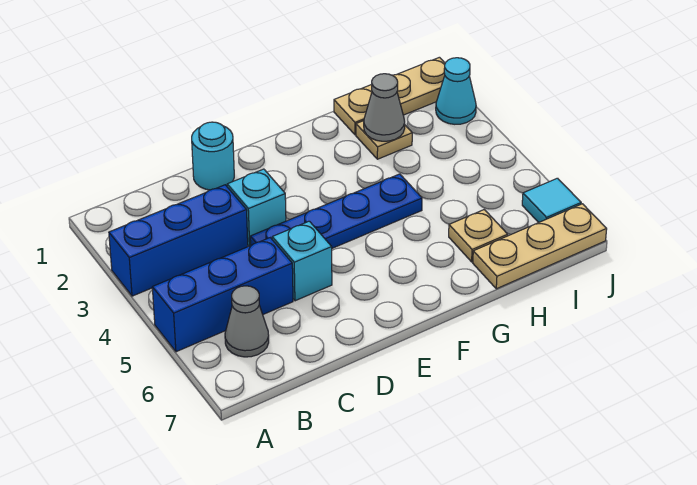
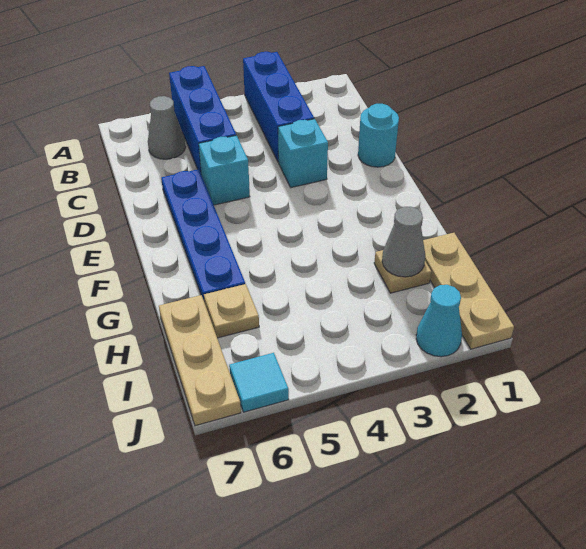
blue plate D4:G4 level 1 -> blue plate D6:G6 level 1

